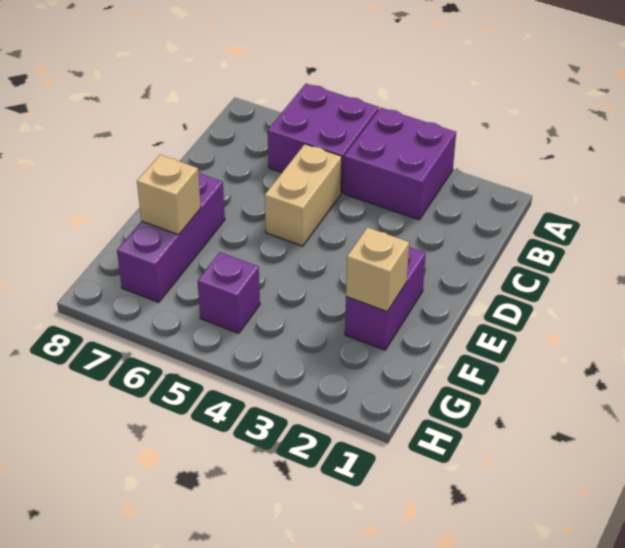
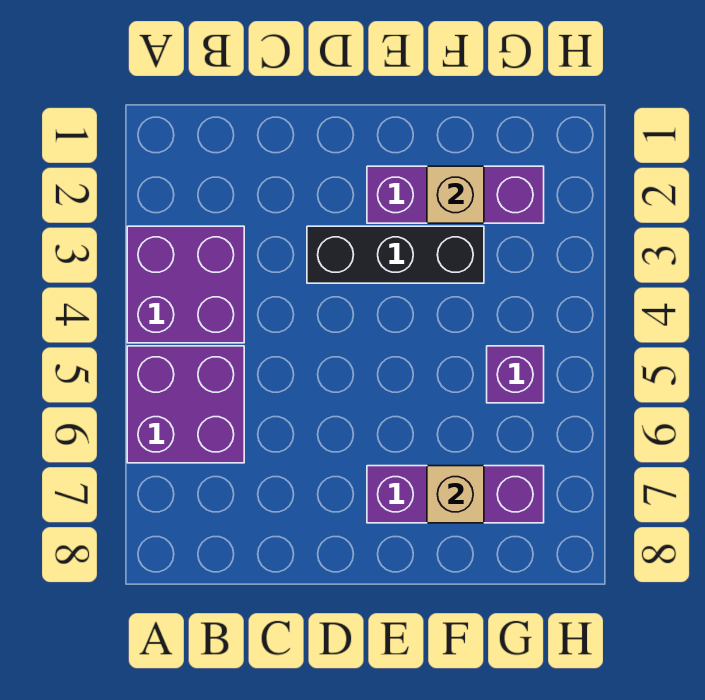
tan brick C5:D5 level 1 -> none
none -> black brick D3:F3 level 1
purple brick E2:F2 level 1 -> purple brick E2:G2 level 1

